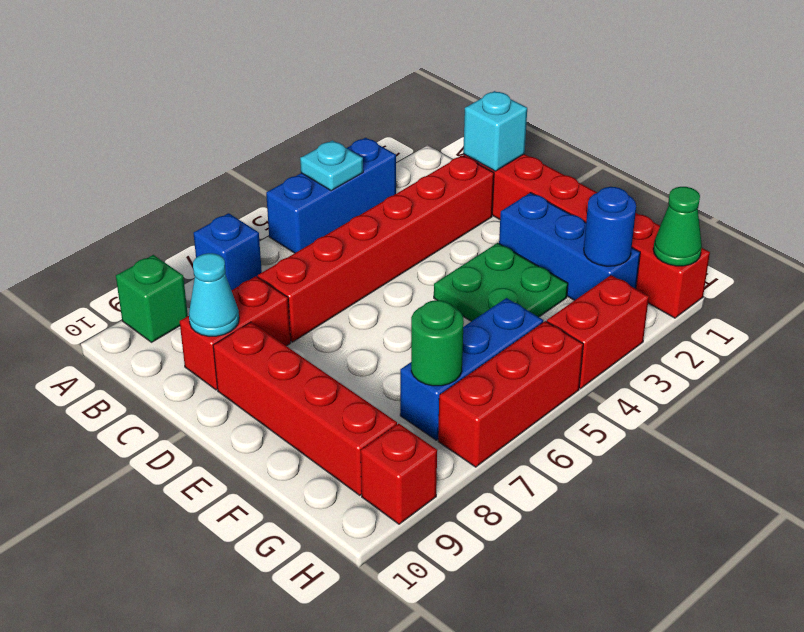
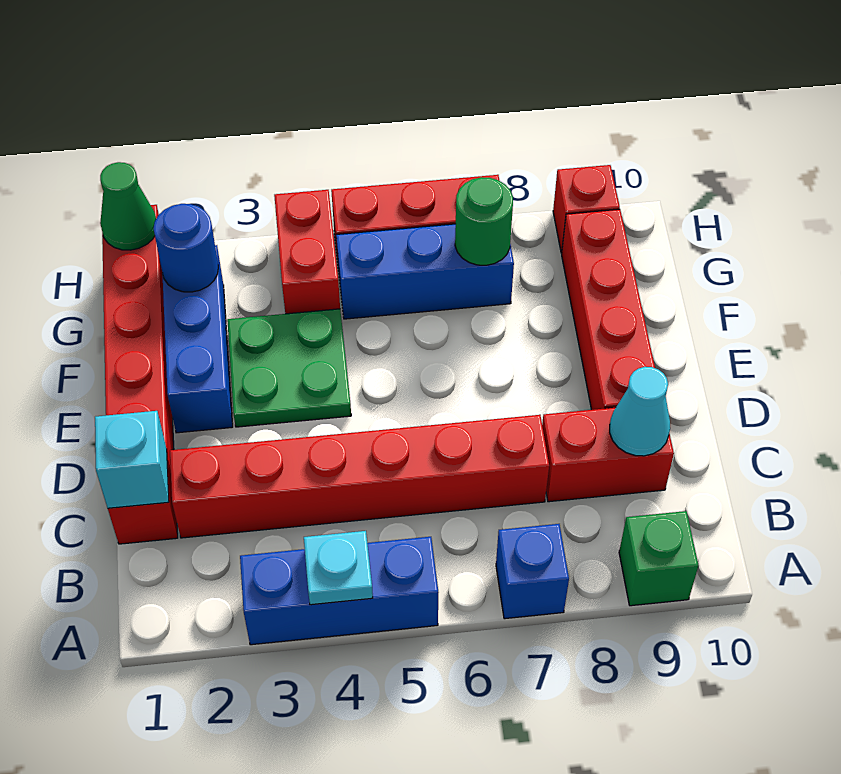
red brick H3:H4 level 1 -> red brick G4:H4 level 1

